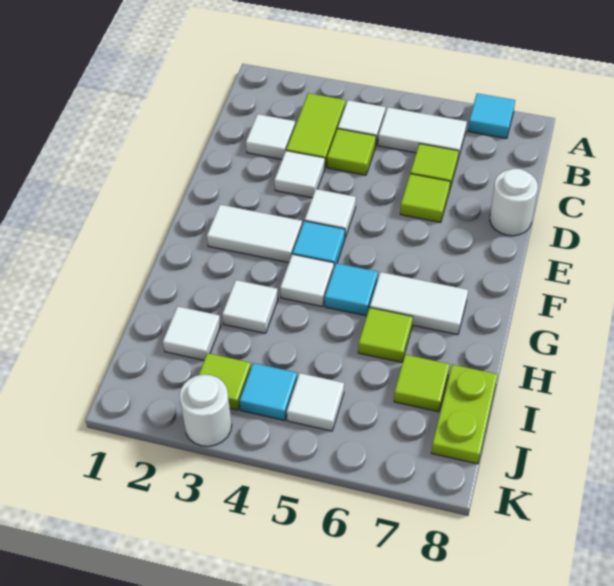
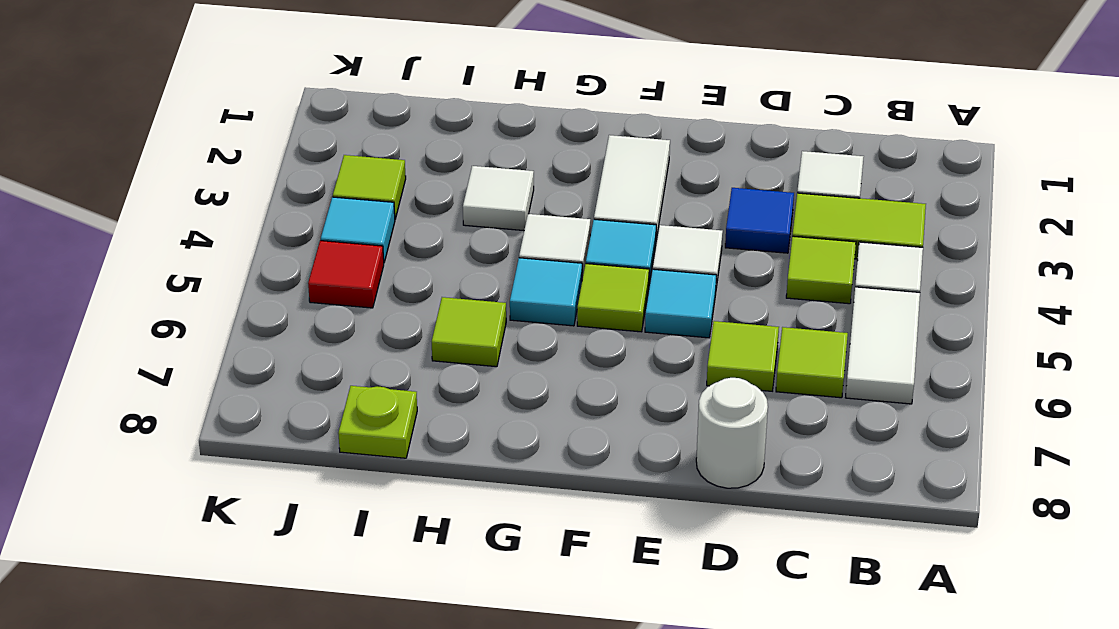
cyan tile A7 level 1 -> cyan tile E5 level 1
white tile D3 level 1 -> blue tile D3 level 1
white tile G6:G7 level 1 -> none
white tile I2 level 1 -> none
lime tile I7 level 1 -> lime tile F5 level 1
lime plate I8:J8 level 1 -> lime plate I8 level 1
white tile J5 level 1 -> red tile J5 level 1
white round brick K3 level 1 -> none

